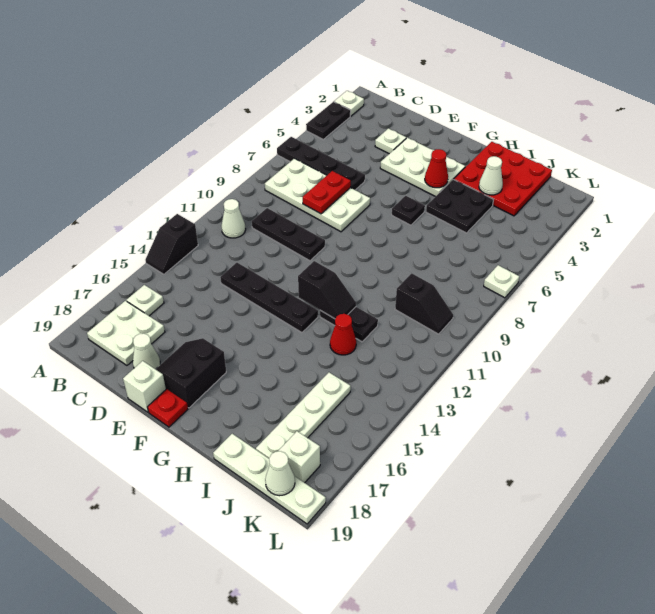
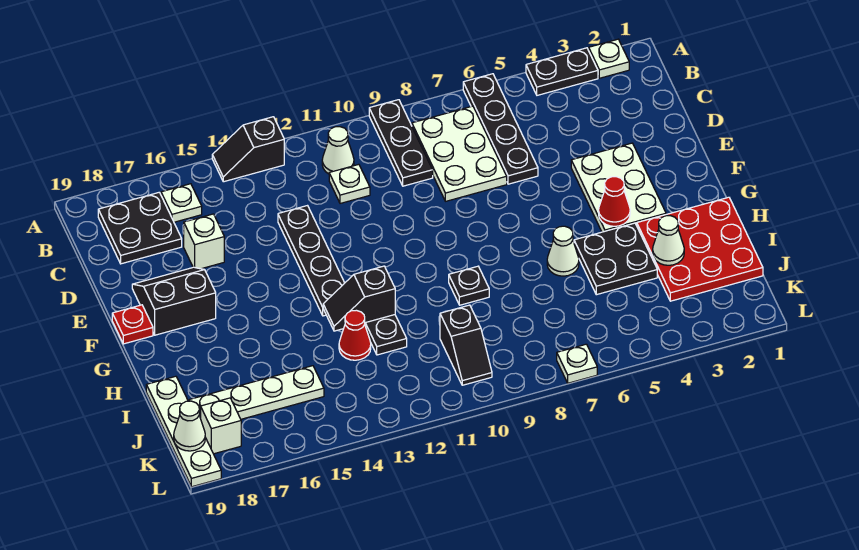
white plate B7:E8 level 1 -> white plate B7:D8 level 1
white plate B17:C18 level 1 -> black plate B17:C18 level 1
black plate C10:E10 level 1 -> black plate A9:C9 level 1
white plate D3 level 1 -> white plate C11 level 1
red plate D7:D8 level 2 -> none
white cone D18 level 1 -> white cone H6 level 1
white brick E19 level 1 -> white brick D16 level 1
black plate G6 level 1 -> black plate H9 level 1
black slope G12:H12 level 2 top G -> black slope H12:H13 level 2 top 12

